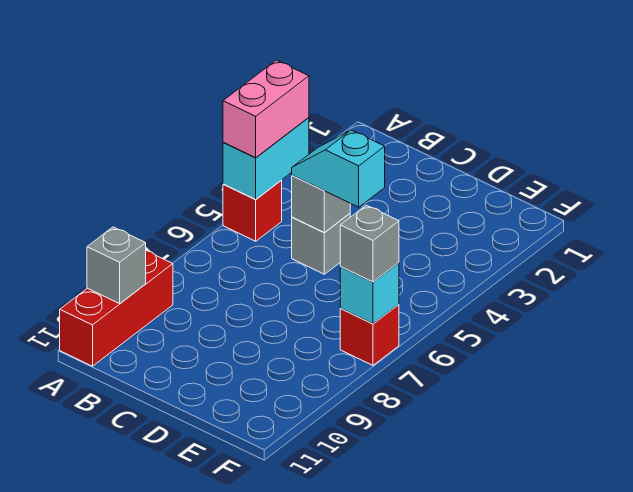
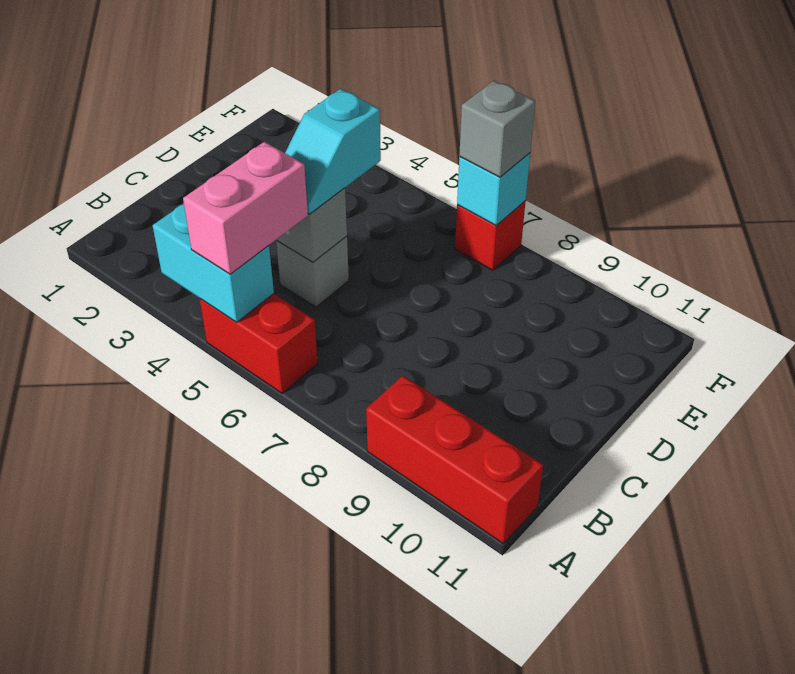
pink brick A4:A5 level 3 -> pink brick A5:B5 level 3
red brick A5 level 1 -> red brick A5:A6 level 1
grey brick A10 level 2 -> none

